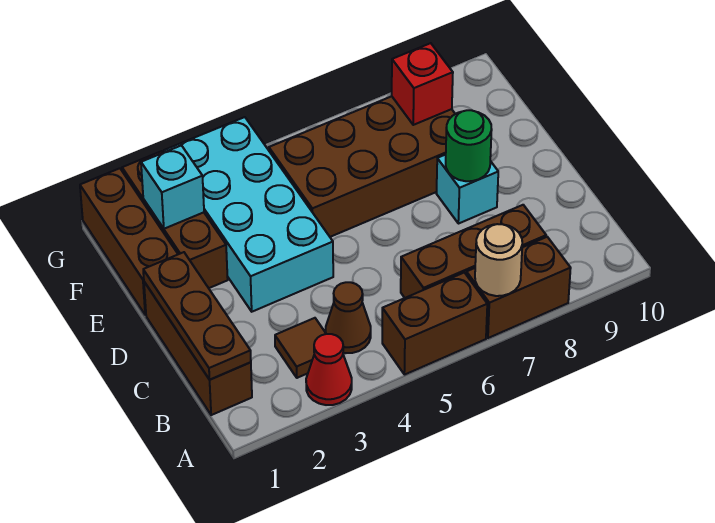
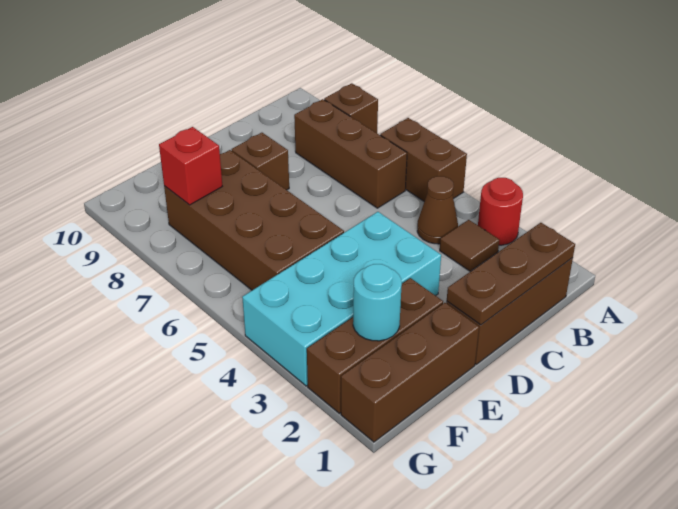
red cone A3 level 1 -> red round brick A3 level 1
brown brick A7:A8 level 1 -> brown brick A8 level 1
tan round brick A7 level 2 -> none
cyan brick D8 level 1 -> brown brick D8 level 1
green round brick D8 level 2 -> none
cyan brick F2 level 2 -> cyan round brick F2 level 2

